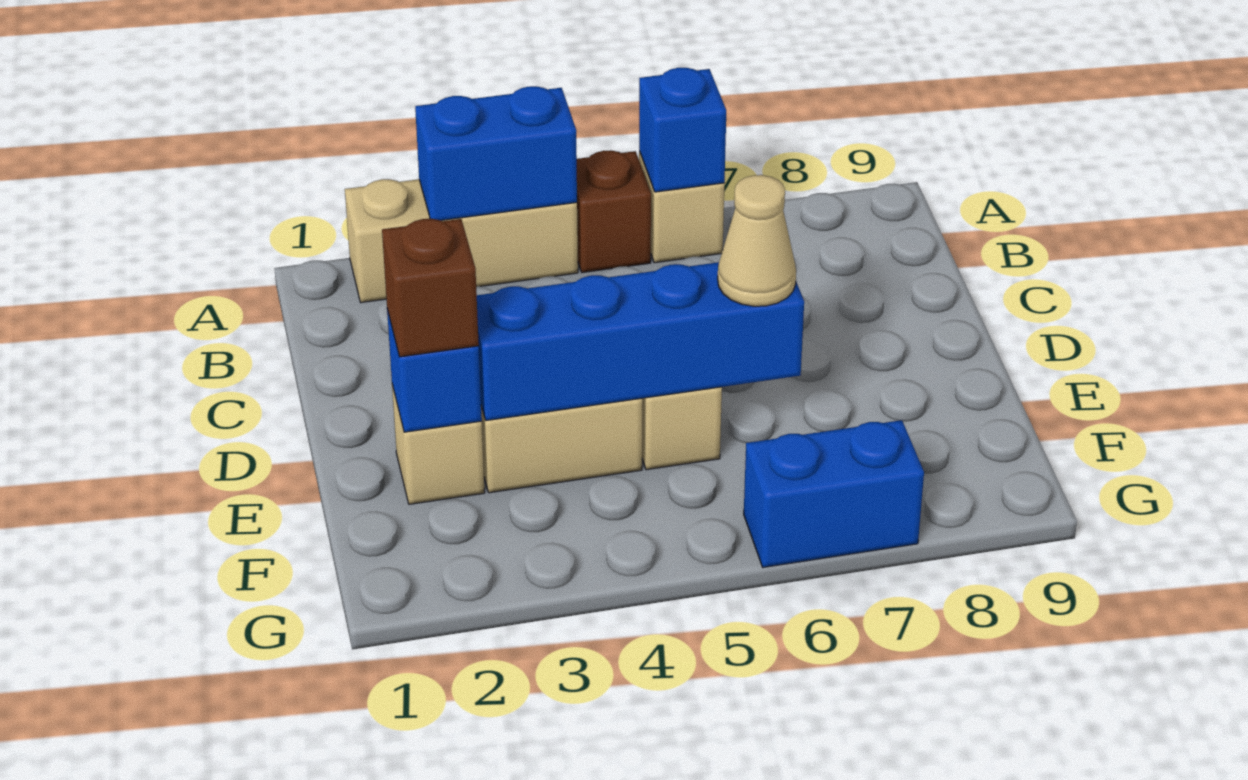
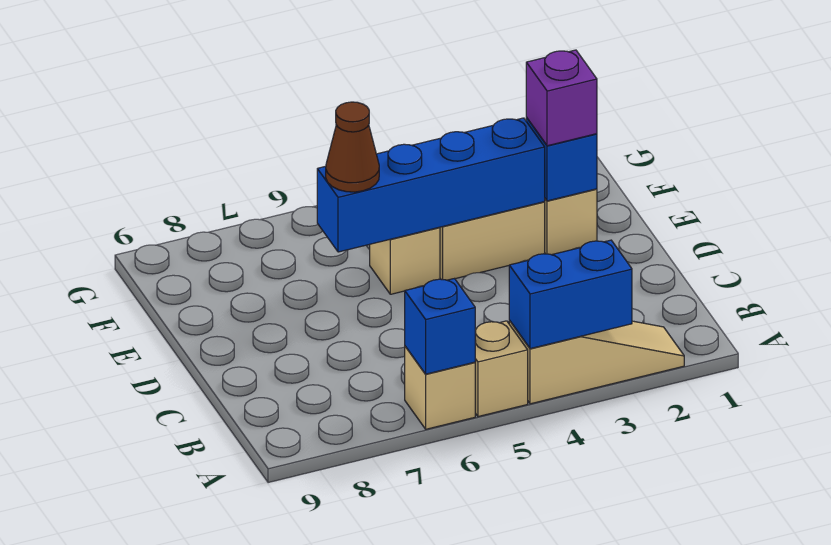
tan brick A2:A4 level 1 -> tan slope A2:A4 level 1 top 4
brown brick A5 level 1 -> tan brick A5 level 1
brown brick E2 level 3 -> purple brick E2 level 3
tan cone E6 level 3 -> brown cone E6 level 3
blue brick G6:G7 level 1 -> none

